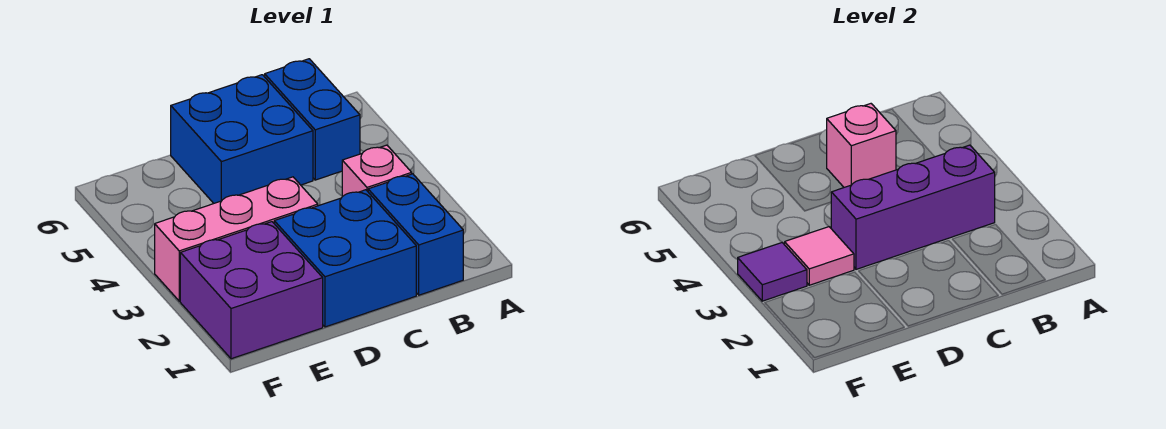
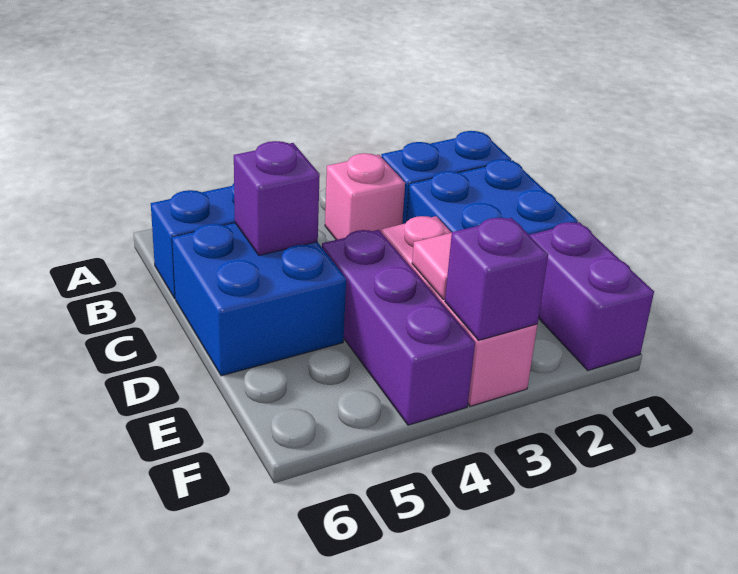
purple brick B3:D3 level 2 -> purple brick D4:F4 level 1
pink brick C5 level 2 -> purple brick C5 level 2
purple brick E1:F2 level 1 -> purple brick E1:F1 level 1
purple tile F3 level 2 -> purple brick F3 level 2

